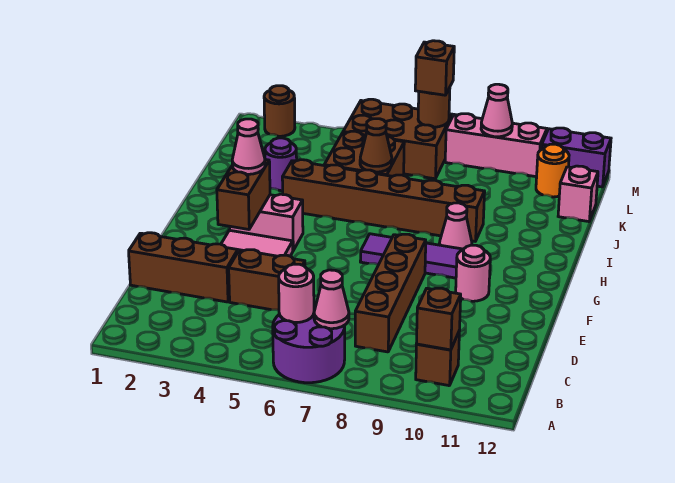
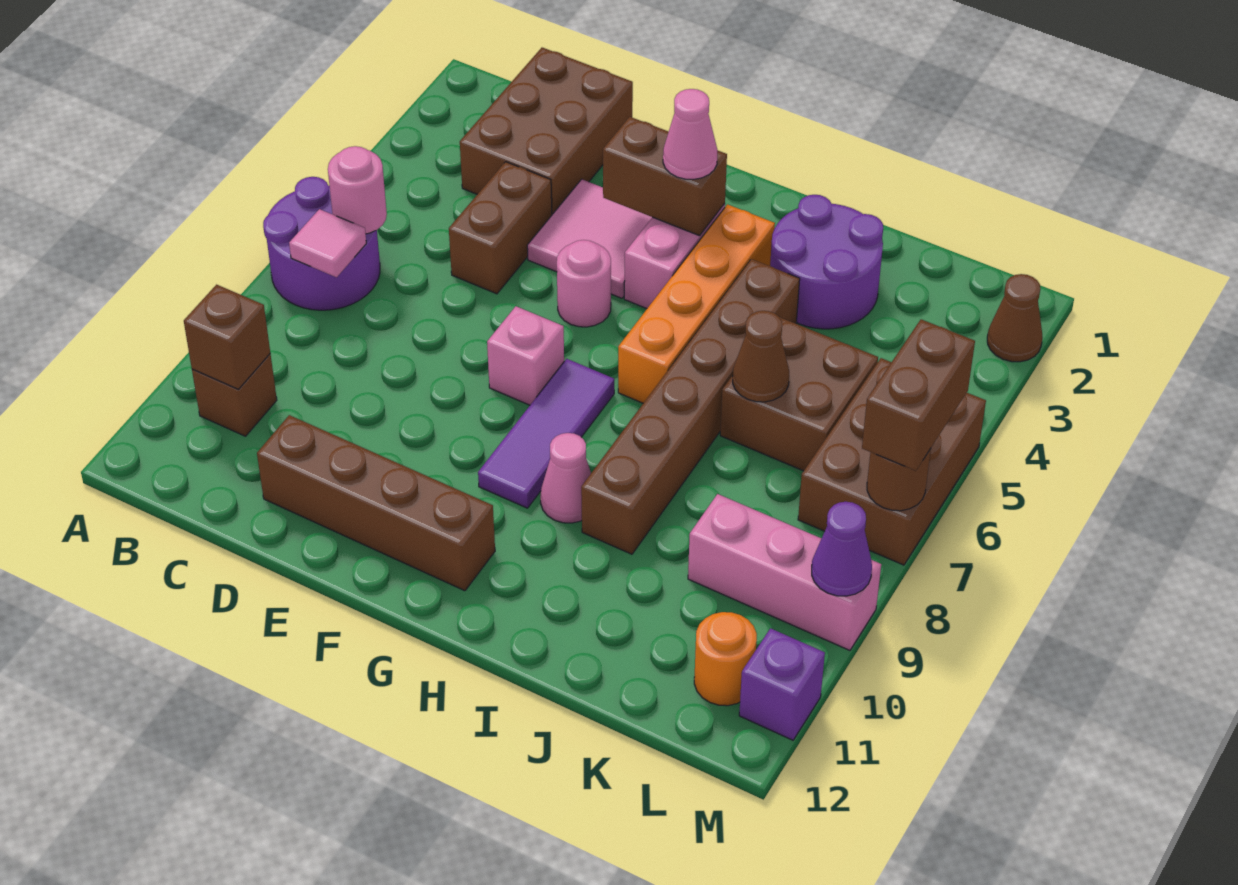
pink cone B7 level 2 -> pink tile B7 level 2
brown brick C8:F8 level 1 -> brown brick D11:G11 level 1
brown brick D1:D3 level 1 -> brown brick C1:D3 level 1
pink round brick F10 level 1 -> pink round brick F5 level 1
none -> orange brick H3:H6 level 1
purple round brick J3 level 1 -> purple round brick I2:J3 level 1
pink brick K12 level 1 -> pink brick F7 level 1
brown round brick M2 level 1 -> brown cone M2 level 1
brown brick M7 level 3 -> brown brick M6:M7 level 3
pink brick M8:M10 level 1 -> pink brick K9:M9 level 1
pink cone M9 level 2 -> purple cone M9 level 2
purple brick M11:M12 level 1 -> purple brick M11 level 1

